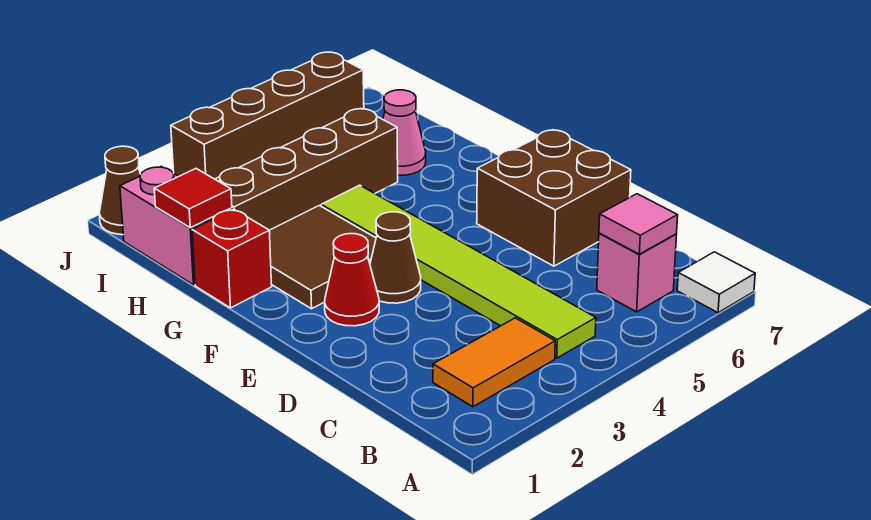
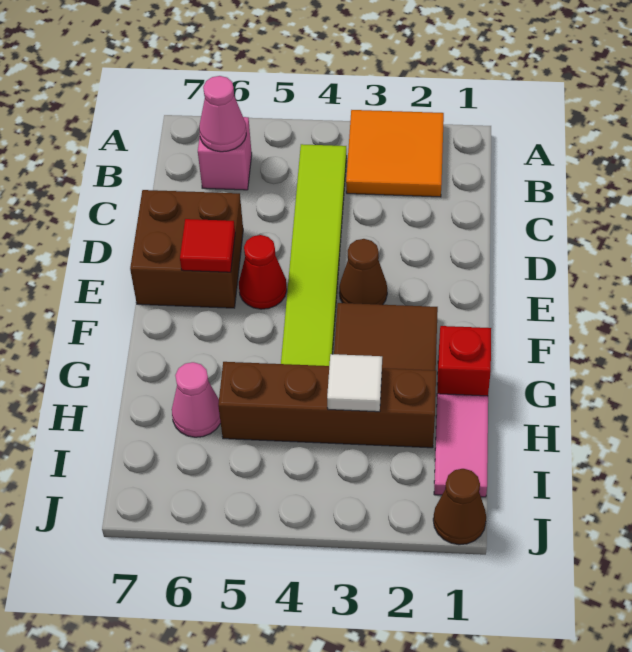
white tile A7 level 1 -> white tile H3 level 2
orange tile B2:B3 level 1 -> orange tile A2:B3 level 1
pink tile B6 level 2 -> pink cone B6 level 2
red cone E2 level 1 -> red cone E5 level 1
pink brick H1:I1 level 1 -> pink tile H1:I1 level 1
red tile H1 level 2 -> red tile E6 level 2
brown brick J3:J6 level 1 -> none

